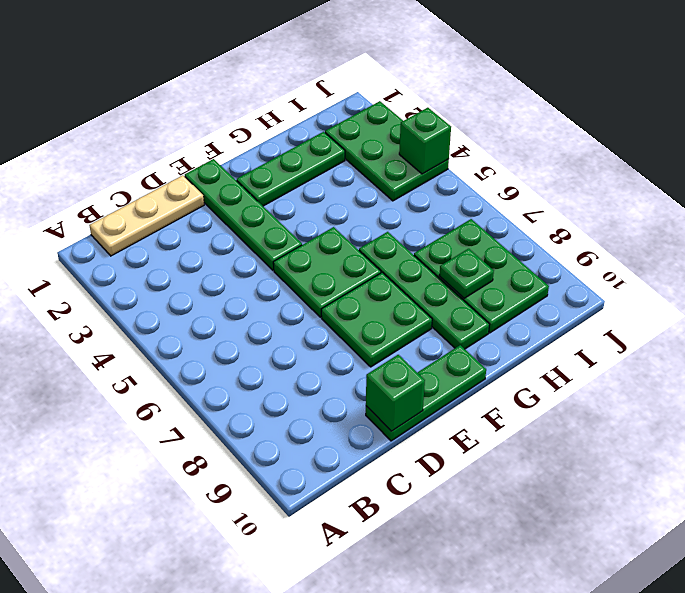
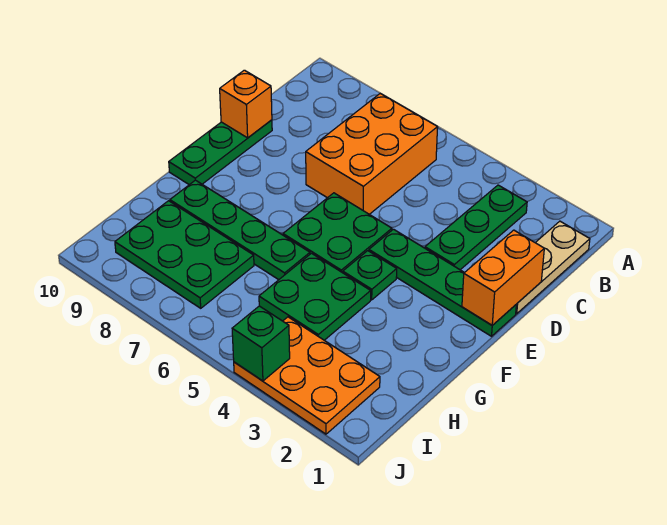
none -> orange brick B6:D7 level 1
none -> orange brick D1:E1 level 2
green brick D10 level 2 -> orange brick D10 level 2
green plate E7:F8 level 1 -> green plate G4:H5 level 1
green plate F2:H2 level 1 -> green plate B3:D3 level 1
green plate H8 level 2 -> green plate F4 level 1
green plate I2:J4 level 1 -> orange plate I2:J4 level 1

